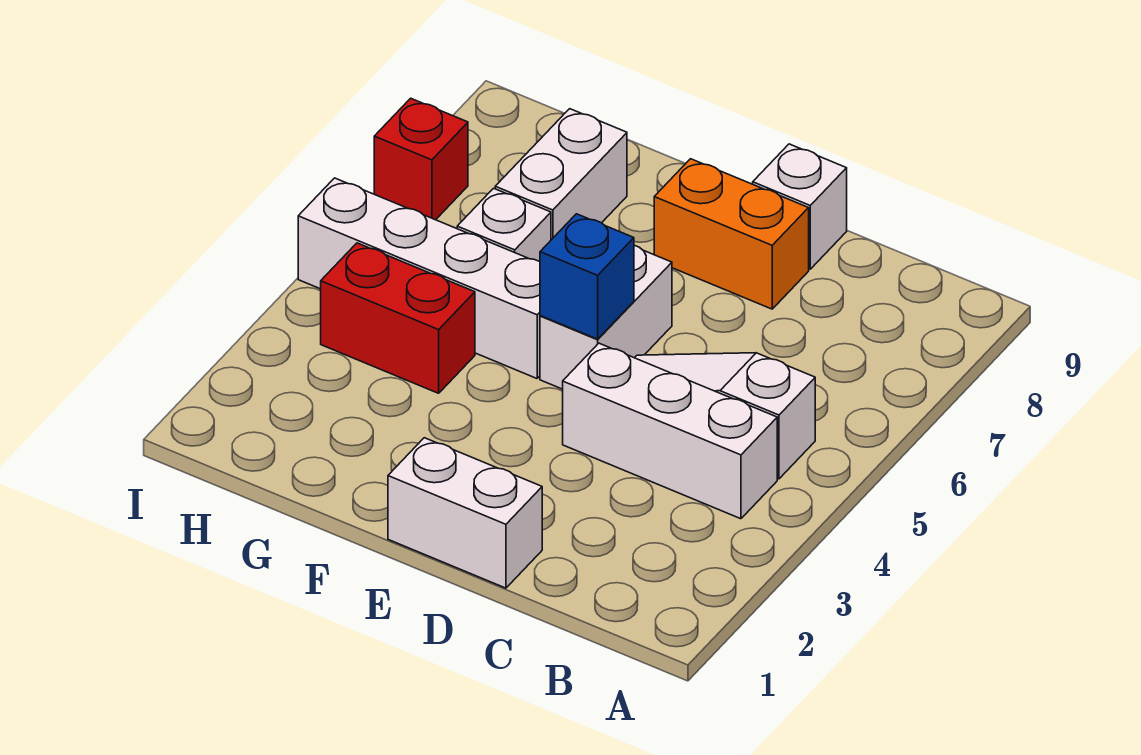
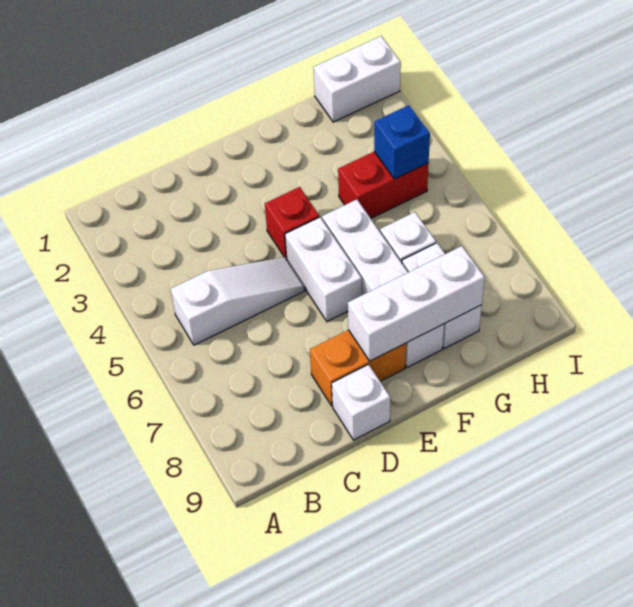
white brick B4:D4 level 1 -> white brick E8:G8 level 2
white brick D1:E1 level 1 -> white brick H1:I1 level 1
blue brick E5 level 2 -> blue brick H4 level 2
white brick F5:I5 level 1 -> white brick F5:F8 level 1
red brick I7 level 1 -> red brick E4 level 1

